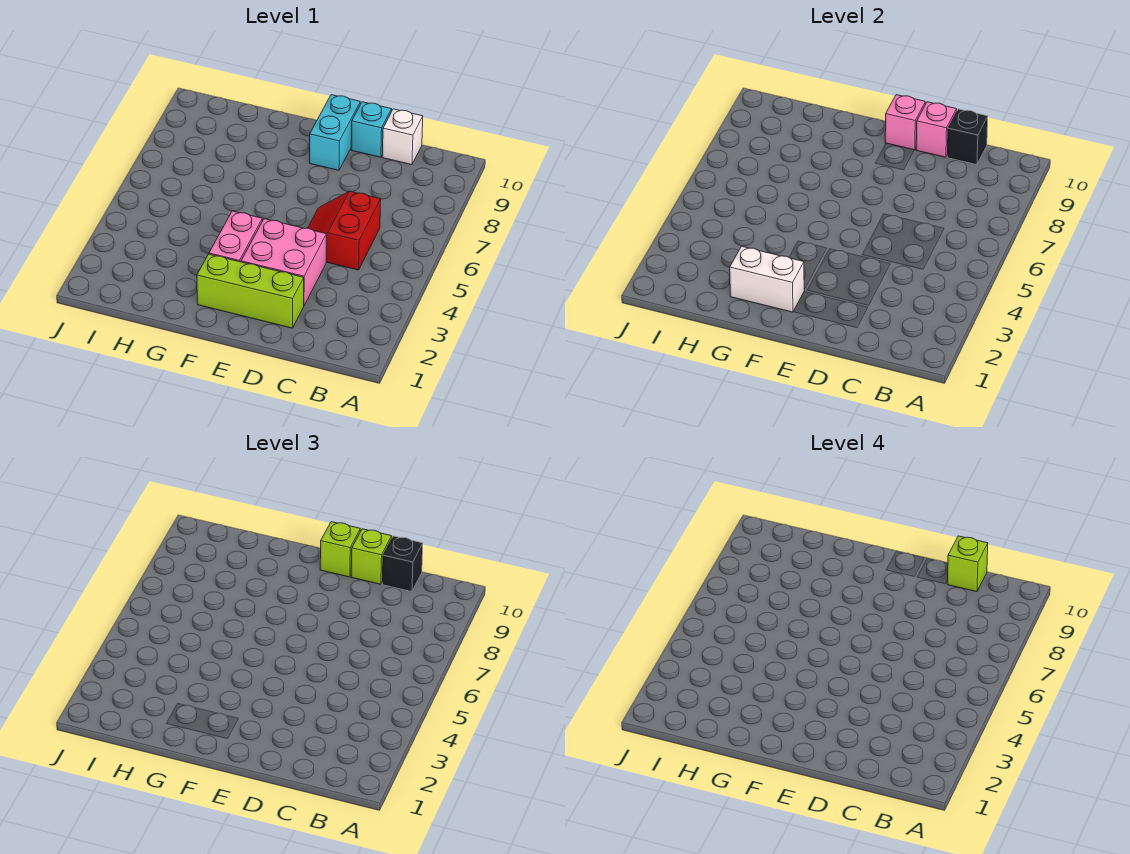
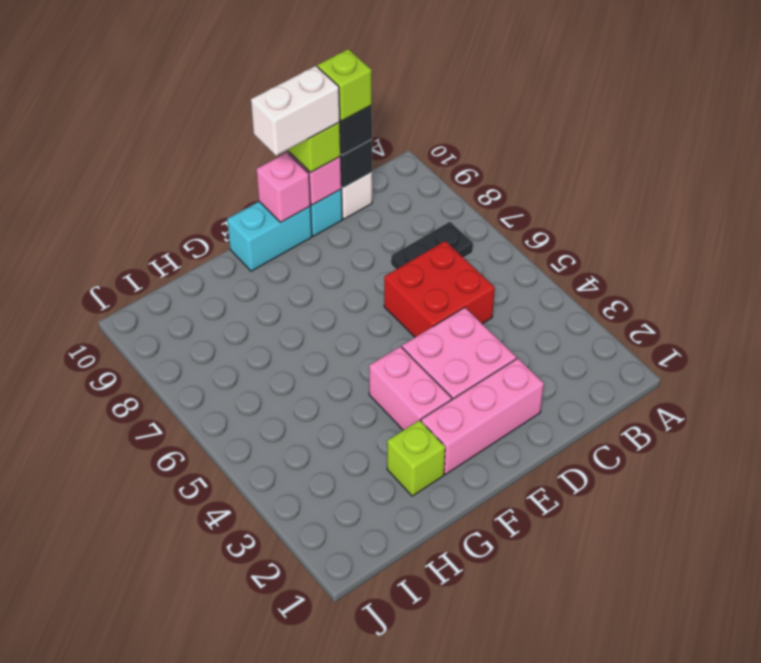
none -> black plate B7:C7 level 1
red slope C5:D6 level 1 top C -> red brick C5:D6 level 1
lime brick D2:F2 level 1 -> pink brick D2:F2 level 1
cyan brick E9:E10 level 1 -> cyan brick E10:F10 level 1
lime brick E10 level 3 -> lime brick G2 level 1
white brick F2:G2 level 2 -> white brick D10:E10 level 4

